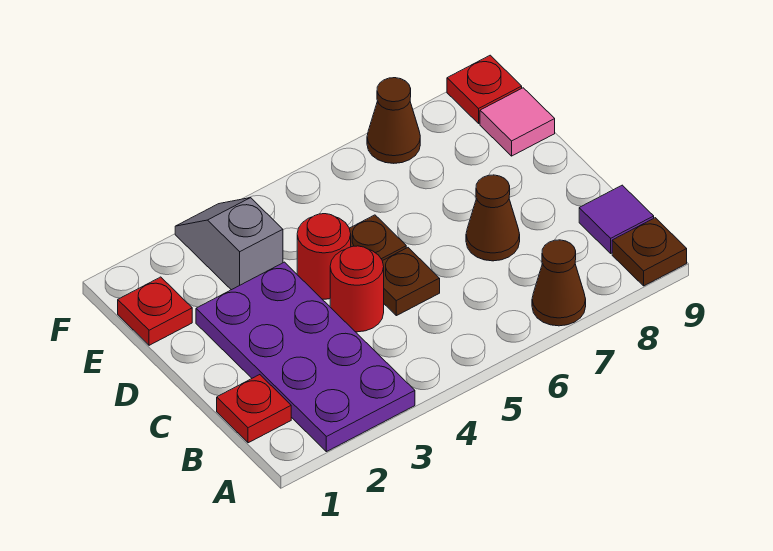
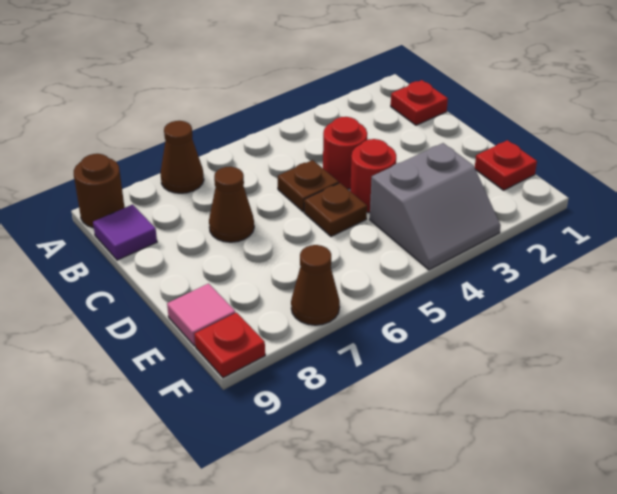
purple plate A2:D3 level 1 -> none
brown plate A9 level 1 -> brown round brick A9 level 1
grey slope E3:F3 level 1 top E -> grey slope E3:F4 level 1 top E

